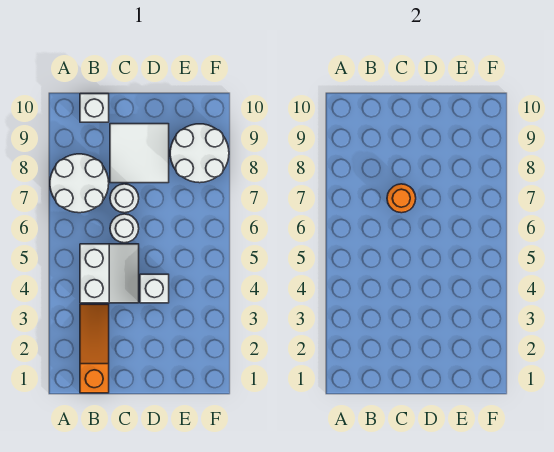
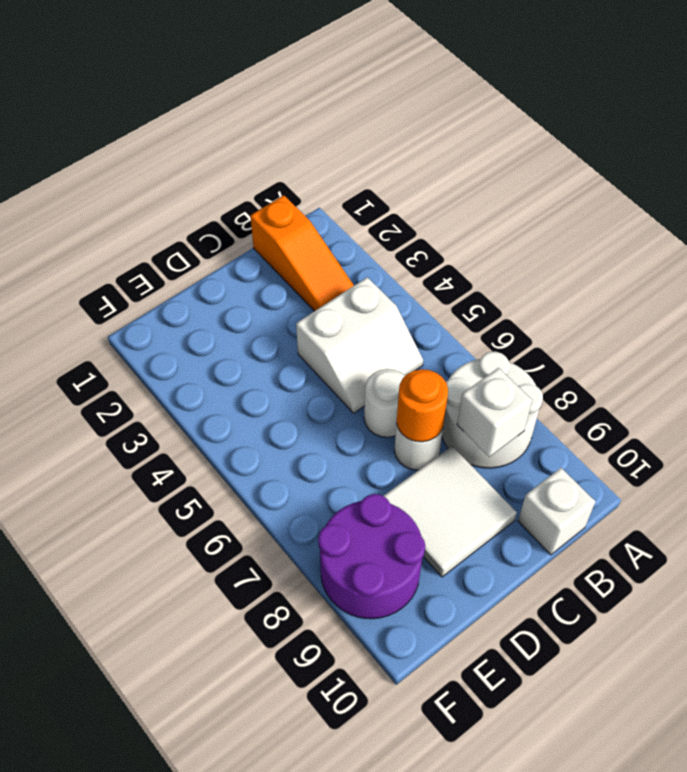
white slope B4:C5 level 1 top B -> white slope B4:C5 level 1 top 4
white brick D4 level 1 -> white brick B8 level 2
white round brick E8:F9 level 1 -> purple round brick E8:F9 level 1

